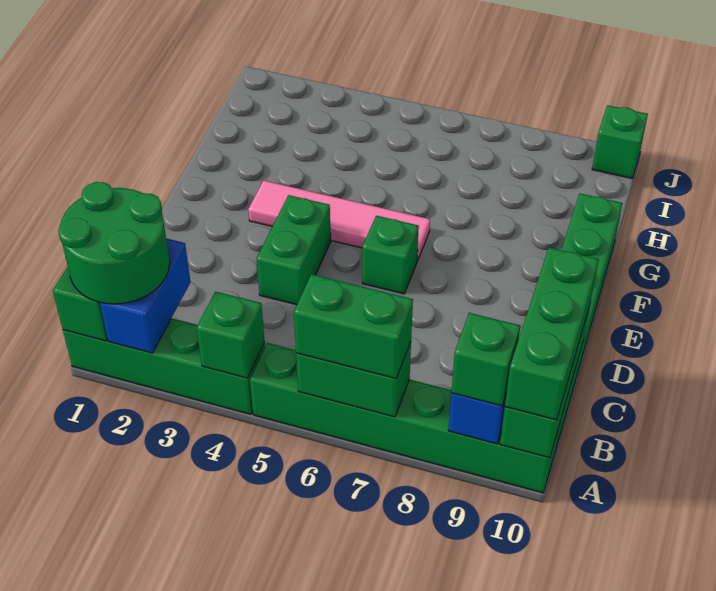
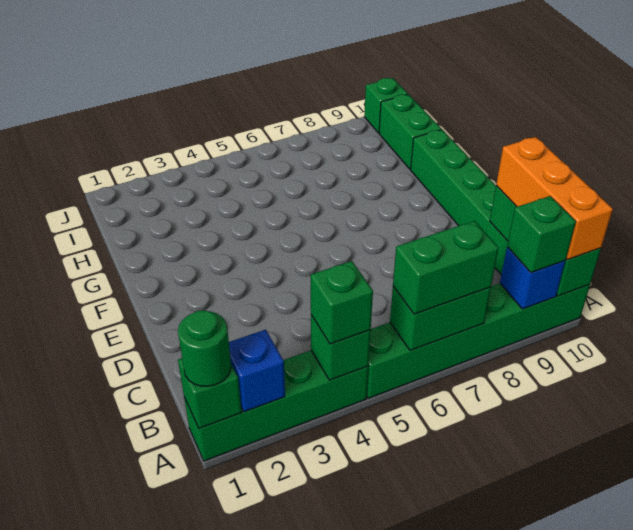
green round brick A1:B2 level 3 -> green round brick A1 level 3
blue brick A2:B2 level 2 -> blue brick A2 level 2
green brick A10:C10 level 3 -> orange brick A10:C10 level 3
green brick D4:E4 level 1 -> green brick H10:I10 level 1
green brick E6 level 1 -> green brick A4 level 3
pink tile F3:F6 level 1 -> none

